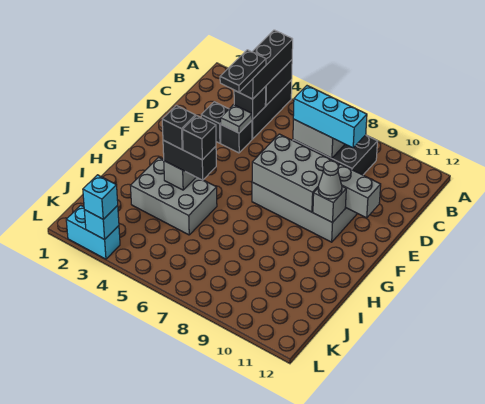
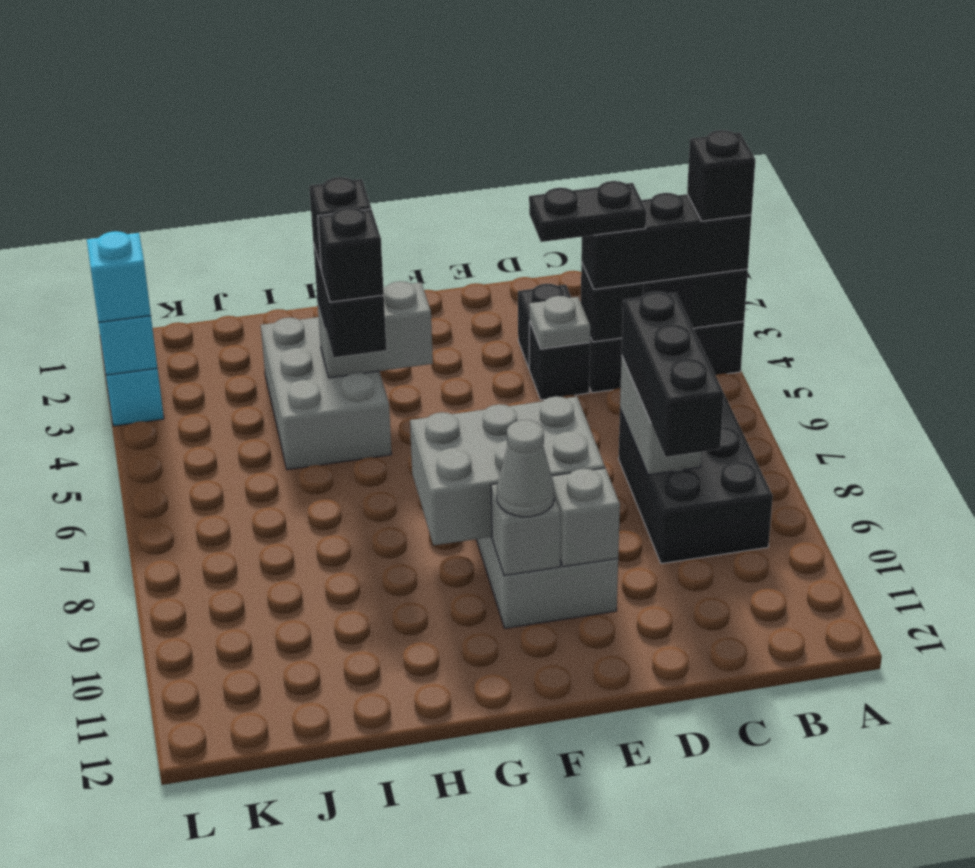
none -> black brick A4 level 4
cyan brick C7:C9 level 3 -> black brick C7:C9 level 3
grey brick E7:F9 level 2 -> grey brick E8:G9 level 2
grey brick E10:E11 level 2 -> grey brick E10 level 2

